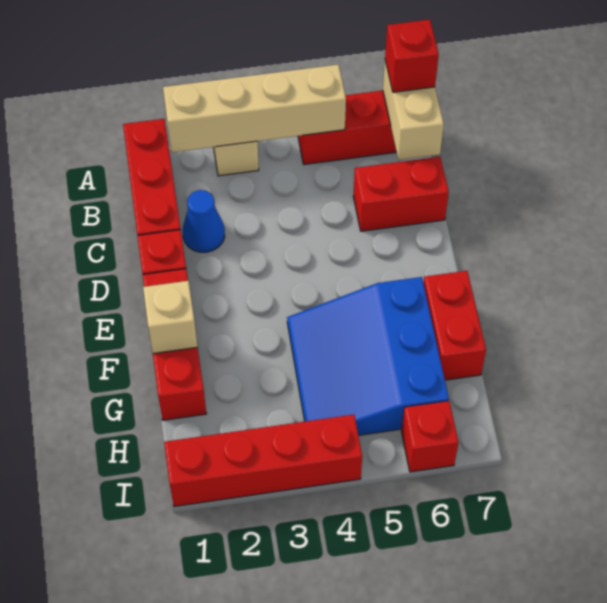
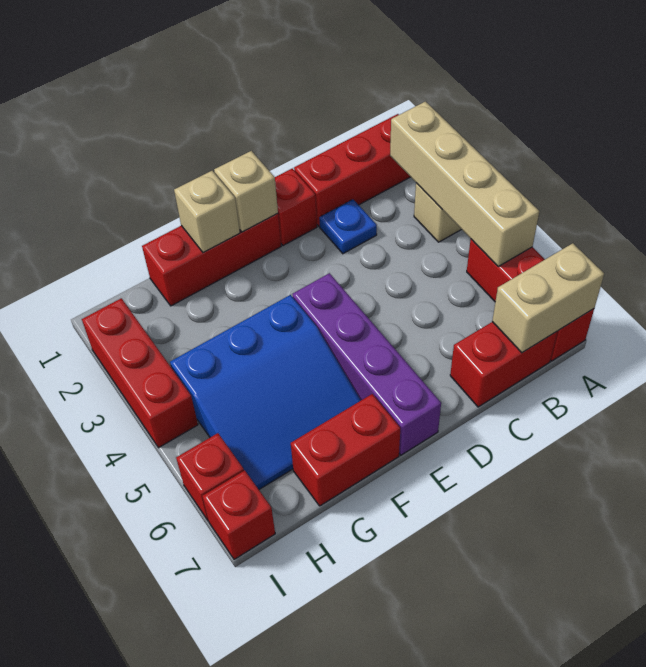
red brick A7 level 3 -> red brick I7 level 1
blue cone C2 level 1 -> blue plate C2 level 1
red brick C6:C7 level 1 -> red brick B7:C7 level 1
none -> tan brick E1 level 2
none -> purple brick E4:E7 level 1
blue slope F4:H6 level 1 top 6 -> blue slope F4:H6 level 1 top 4
red brick I1:I4 level 1 -> red brick I2:I4 level 1

